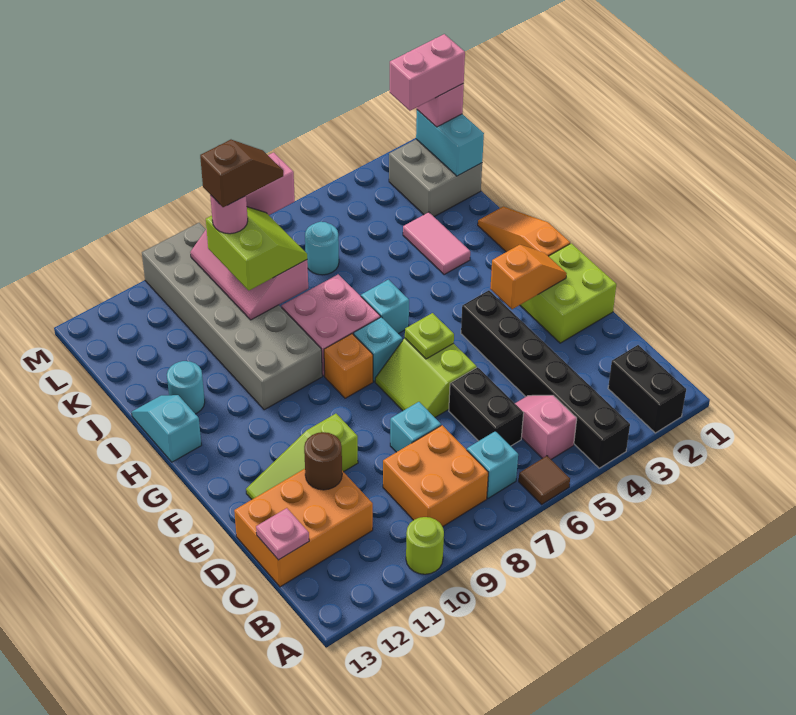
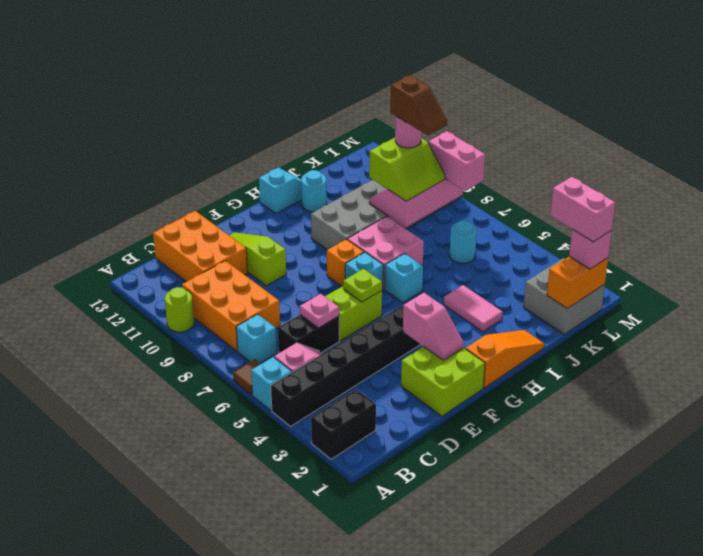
orange brick B8:C9 level 1 -> orange brick B8:C10 level 1
pink plate C13 level 2 -> pink plate D6 level 2
cyan brick D8 level 1 -> cyan brick A5 level 1
brown round brick D11 level 2 -> none
orange slope F2:F3 level 2 top 3 -> pink slope F2:F3 level 2 top 3
pink tile I3:J3 level 1 -> pink tile I3:I4 level 1
cyan brick K1:L1 level 2 -> orange brick K1:L1 level 2

